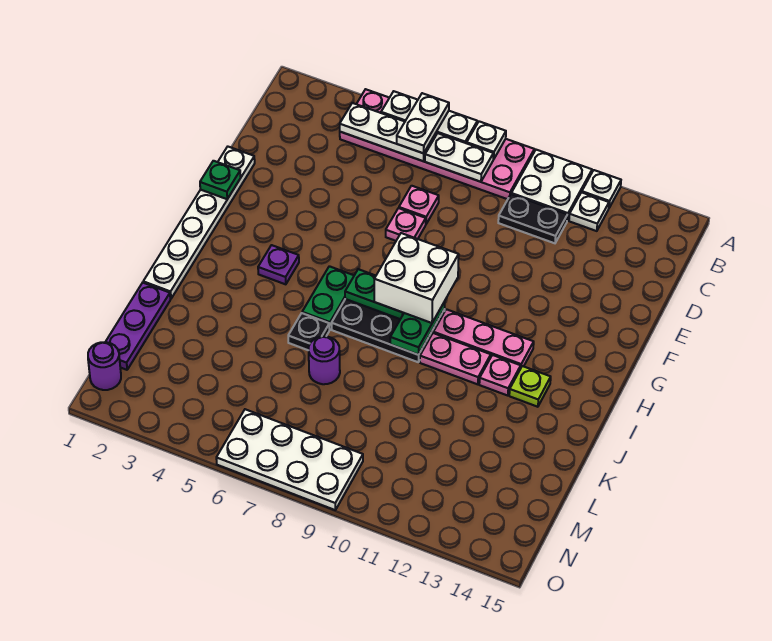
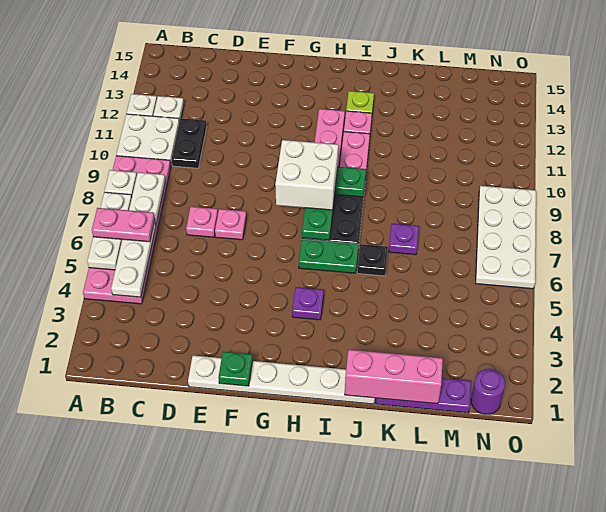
white plate A6:B6 level 3 -> pink plate A6:B6 level 3
none -> pink brick J1:L1 level 2
purple round brick K7 level 1 -> purple plate K7 level 1

